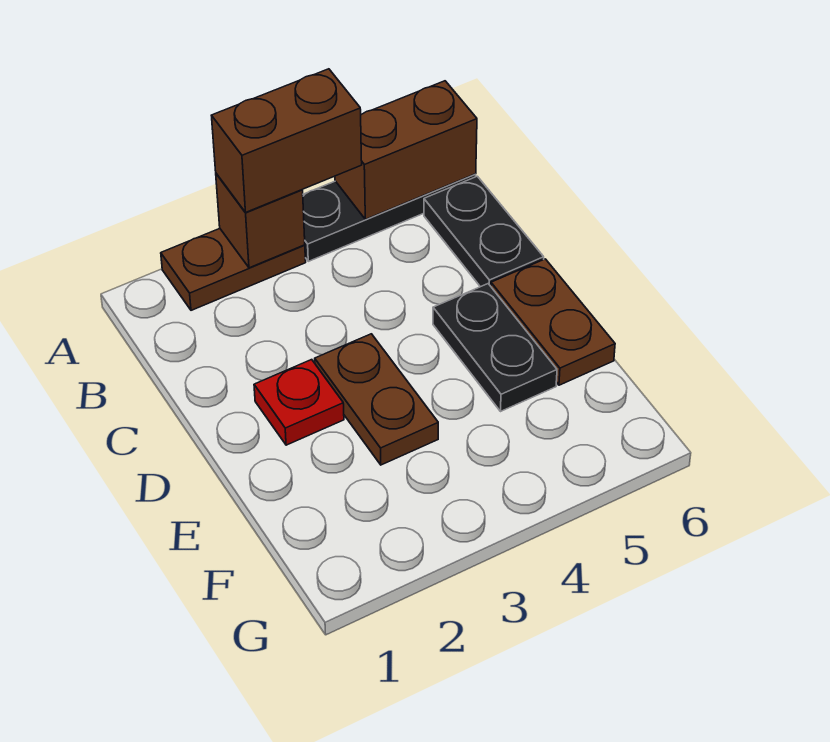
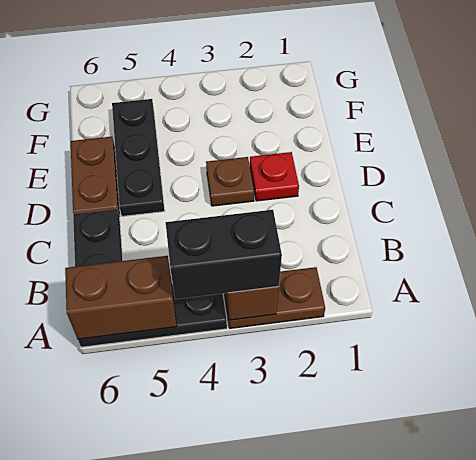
brown brick A3:A4 level 3 -> black brick A3:A4 level 3
brown plate D3:E3 level 1 -> brown plate D3 level 1
black plate D5:E5 level 1 -> black plate D5:F5 level 1

